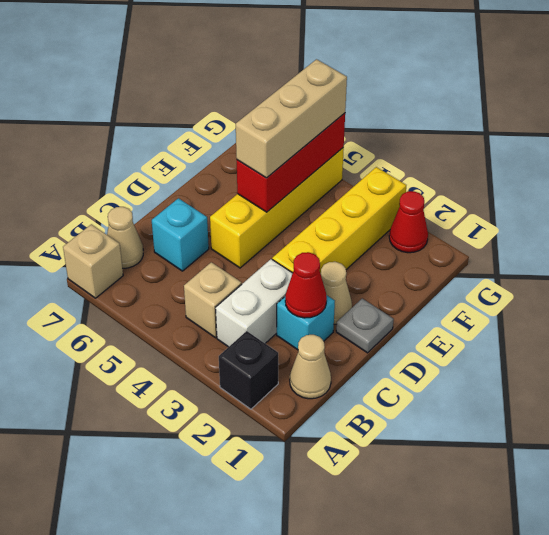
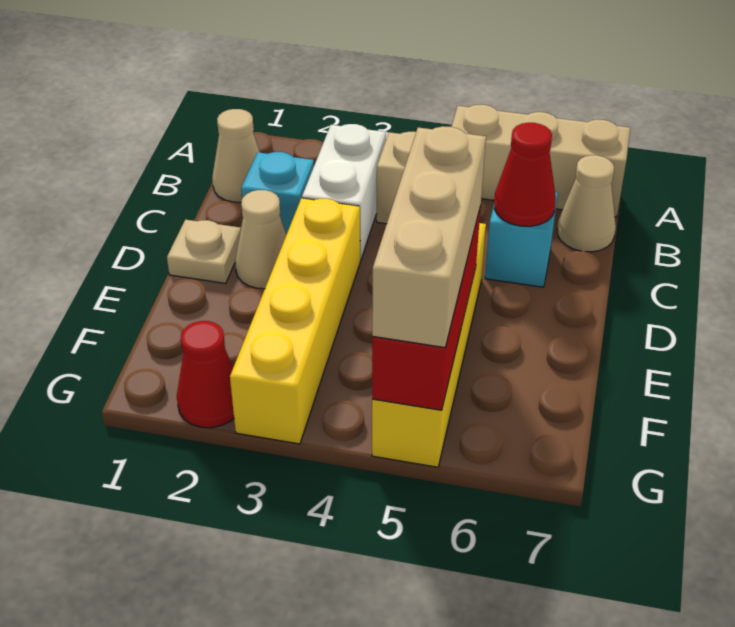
black brick A2 level 1 -> none
tan brick A7 level 1 -> tan brick A5:A7 level 1
red cone C2 level 2 -> red cone C6 level 2
grey plate D1 level 1 -> tan plate D1 level 1

